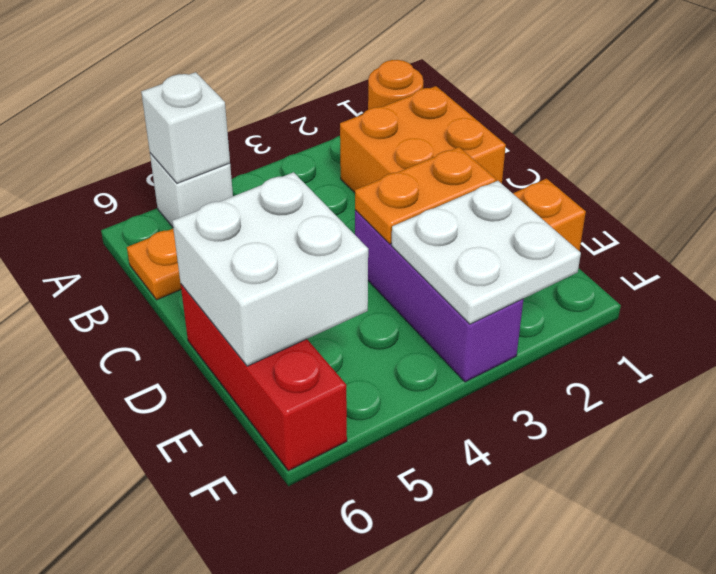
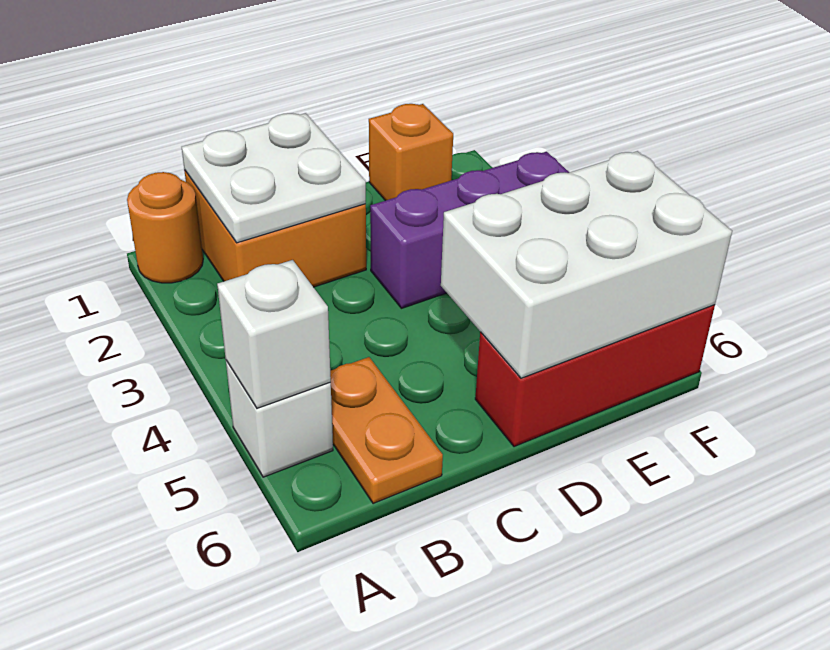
orange plate D2:D3 level 2 -> none
white brick D5:E6 level 2 -> white brick D5:F6 level 2
white plate E2:F3 level 2 -> white plate B1:C2 level 2

